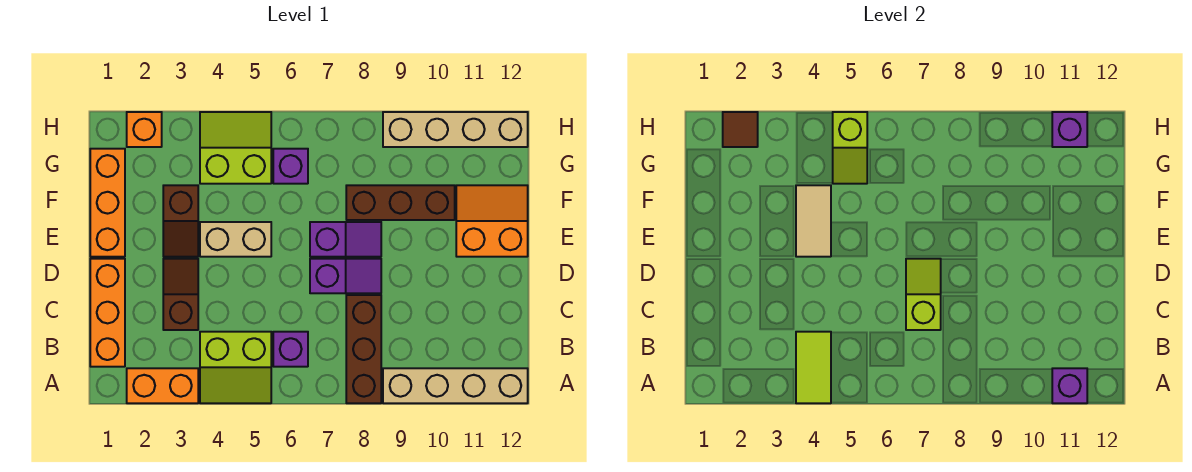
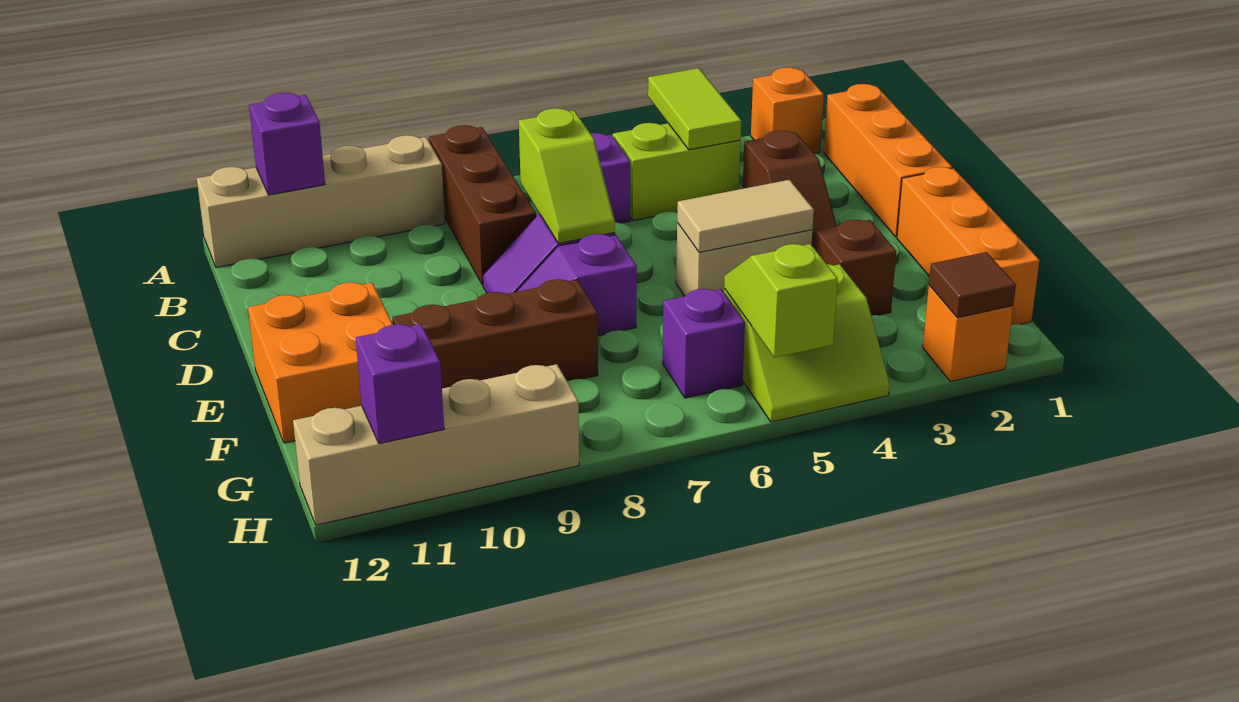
orange brick A2:A3 level 1 -> orange brick A2 level 1
tan tile E4:F4 level 2 -> tan tile E4:E5 level 2
orange slope E11:F12 level 1 top E -> orange brick E11:F12 level 1

